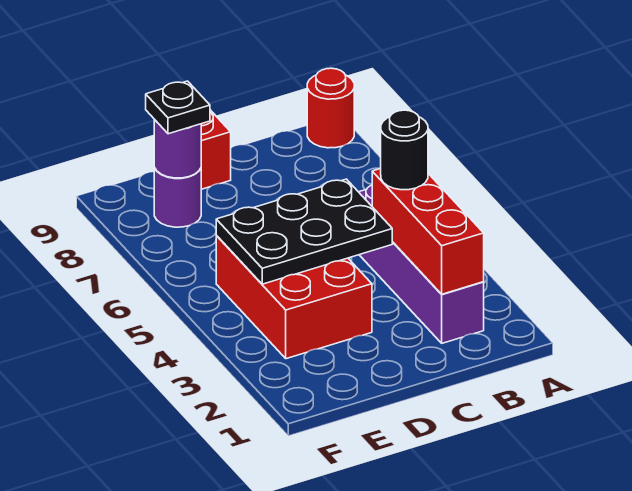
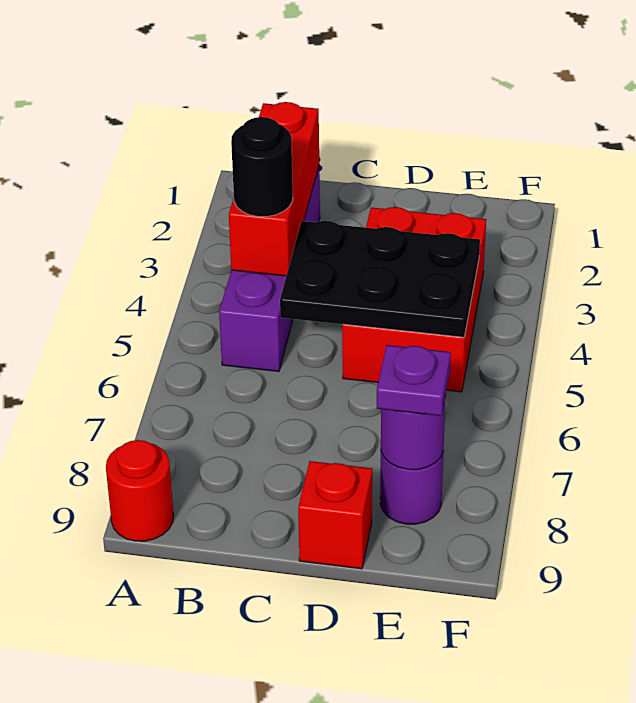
black plate E8 level 3 -> purple plate E8 level 3

